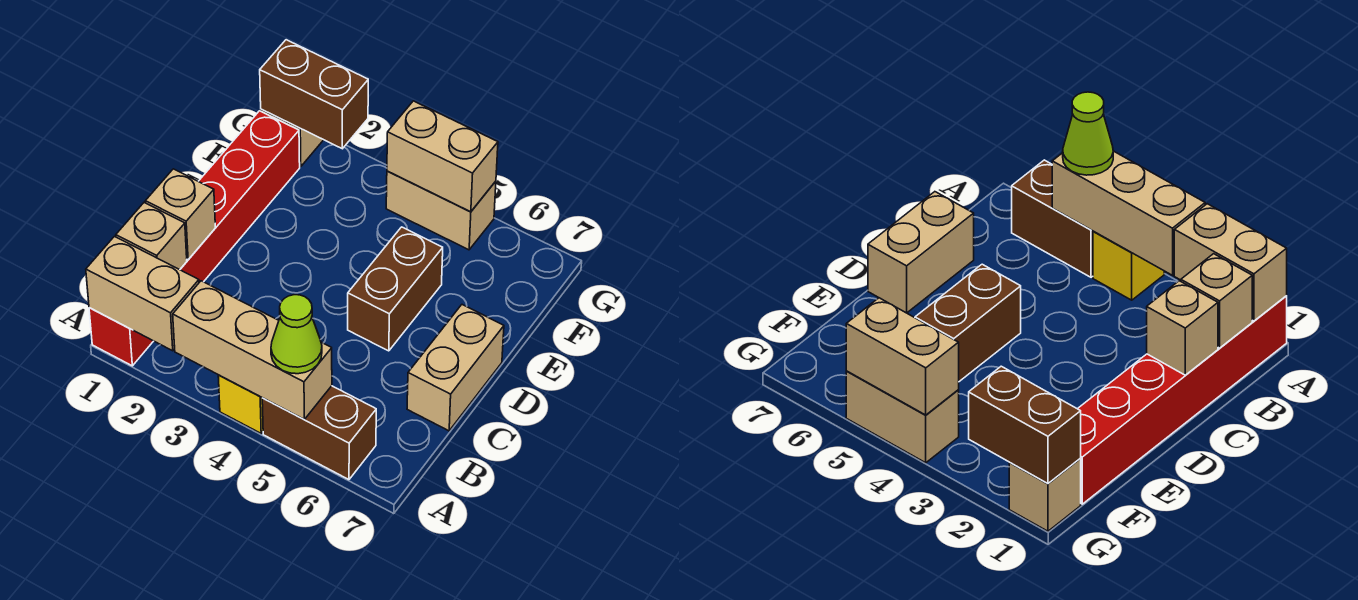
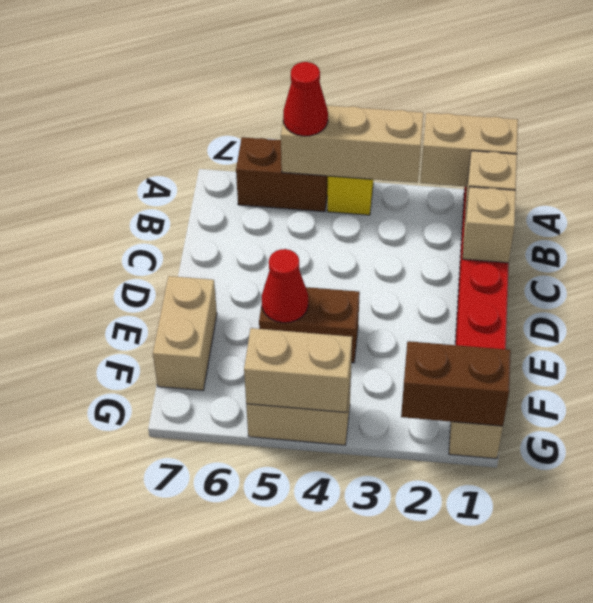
lime cone A5 level 3 -> red cone A5 level 3
tan brick C7:D7 level 1 -> tan brick E7:F7 level 1
brown brick D5:E5 level 1 -> brown brick E4:E5 level 1
none -> red cone E5 level 2

